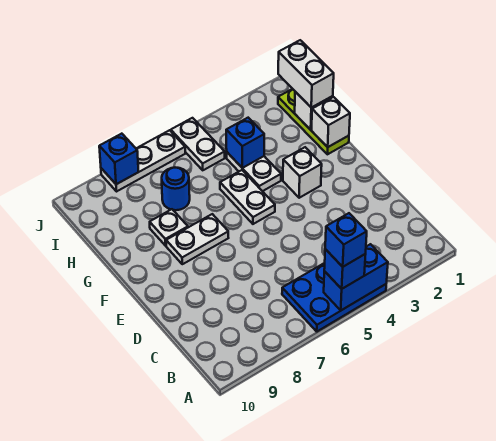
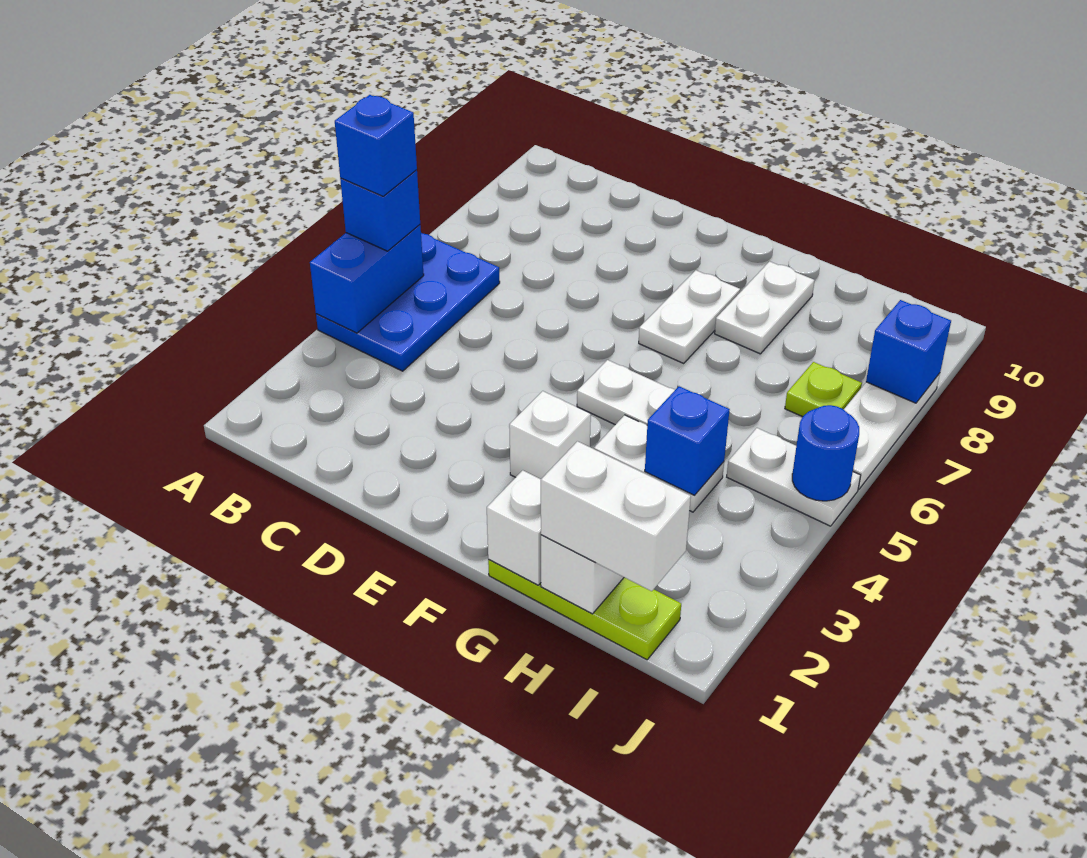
white plate G8 level 1 -> white plate G8:G9 level 1
blue round brick H7 level 1 -> blue round brick J5 level 2
none -> lime plate I7 level 1

